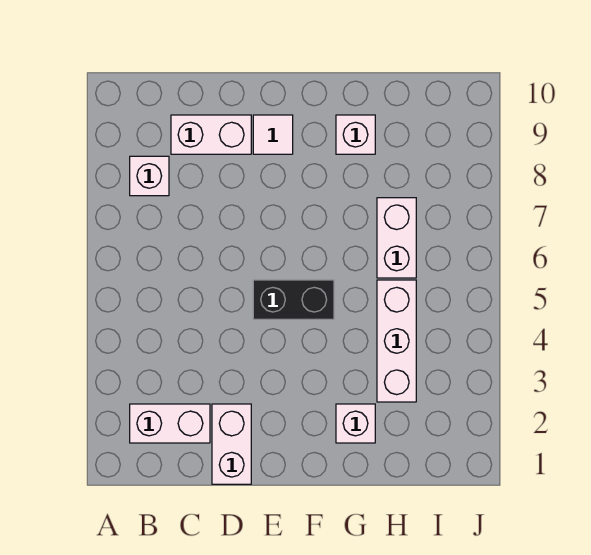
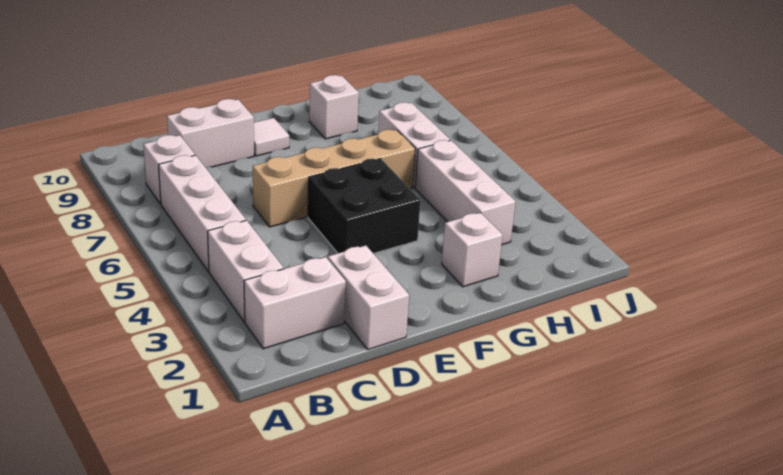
none -> white brick B3:B4 level 1
none -> white brick B5:B7 level 1
none -> tan brick D6:G6 level 1
black brick E5:F5 level 1 -> black brick E4:F5 level 1

